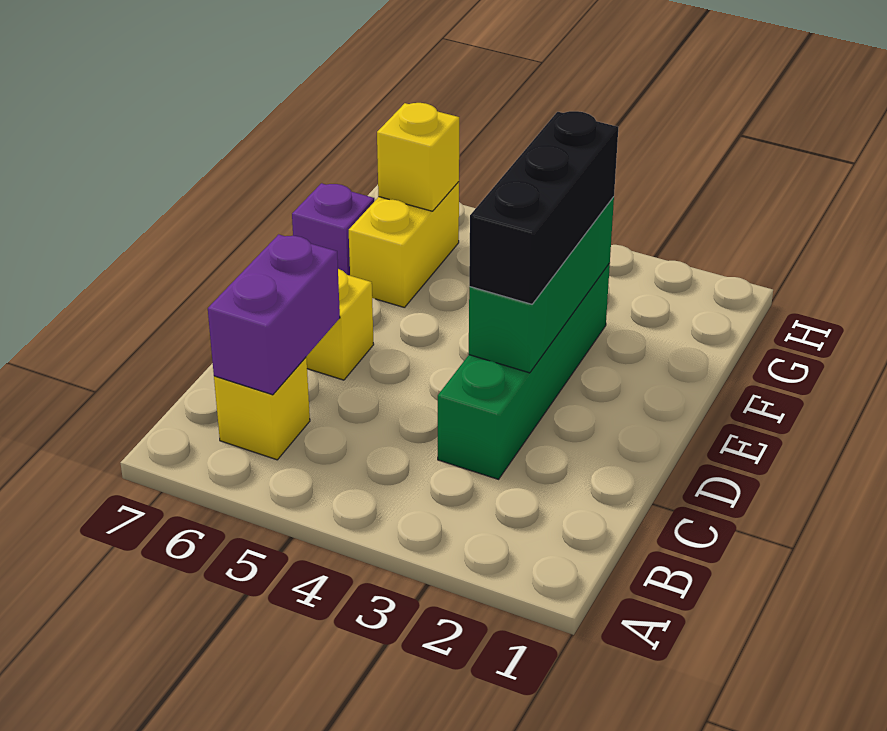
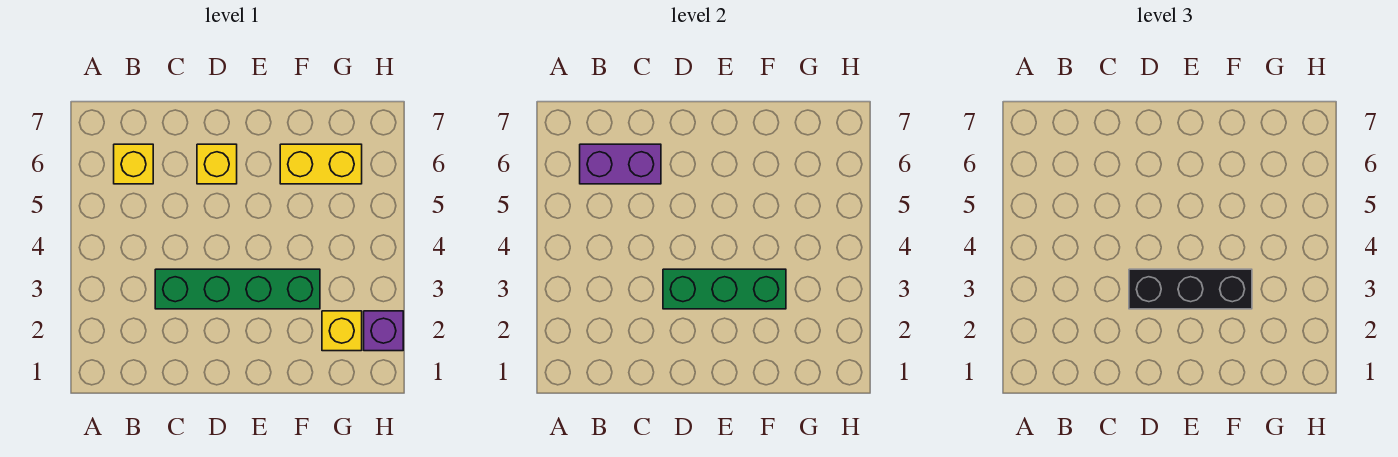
purple brick F7 level 1 -> purple brick H2 level 1
yellow brick G6 level 2 -> yellow brick G2 level 1

